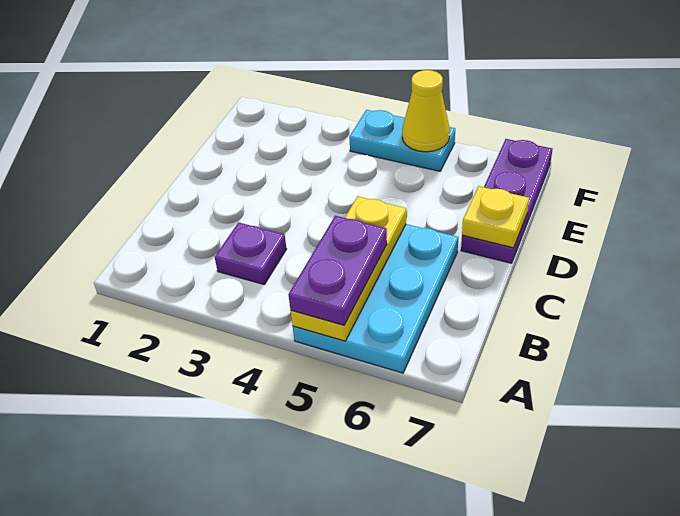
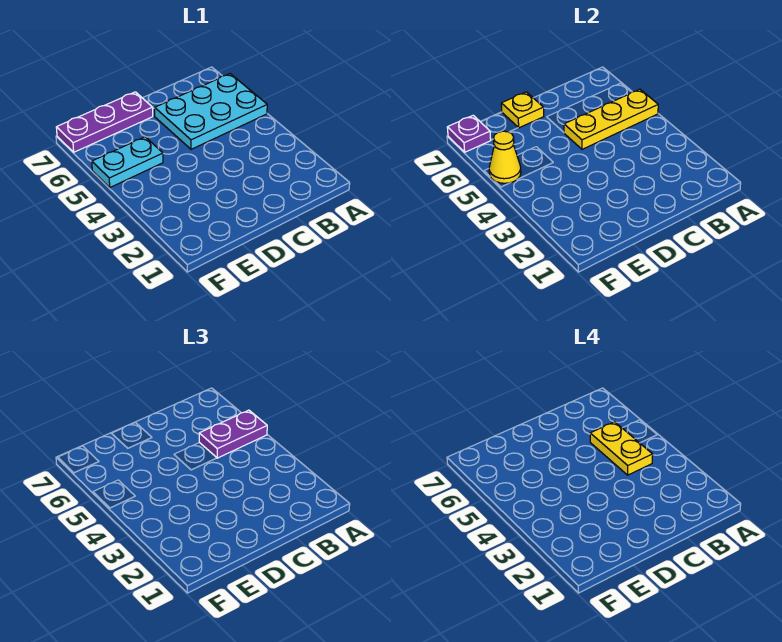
purple plate B3 level 1 -> purple plate F7 level 2
none -> yellow plate B4:B5 level 4
cyan plate F4:F5 level 1 -> cyan plate E5:F5 level 1

